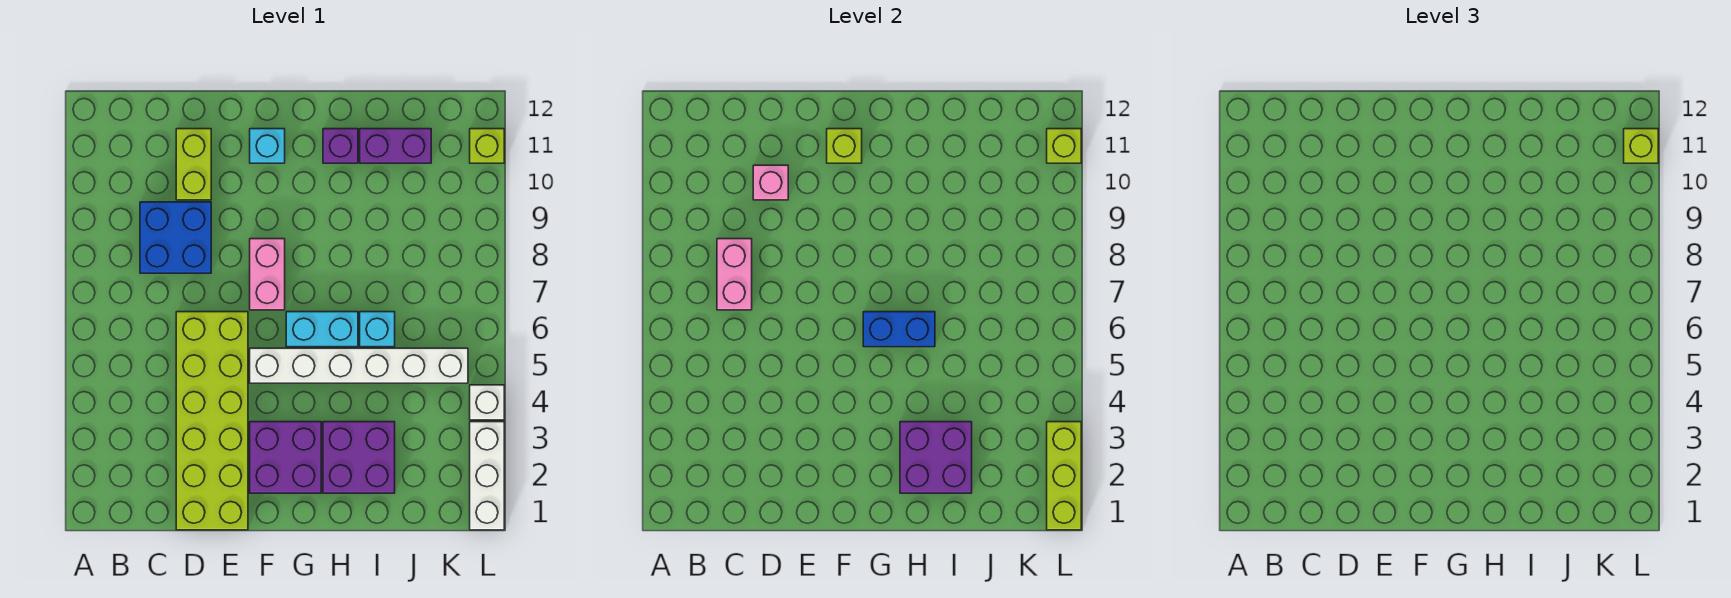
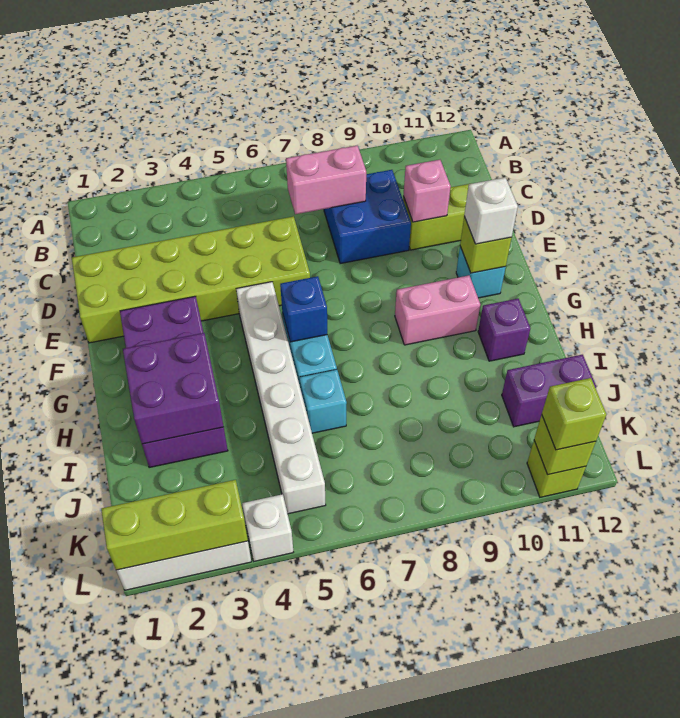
pink brick F7:F8 level 1 -> pink brick G9:G10 level 1
none -> white brick F11 level 3
blue brick G6:H6 level 2 -> blue brick G6 level 2
purple brick I11:J11 level 1 -> purple brick J11:J12 level 1

